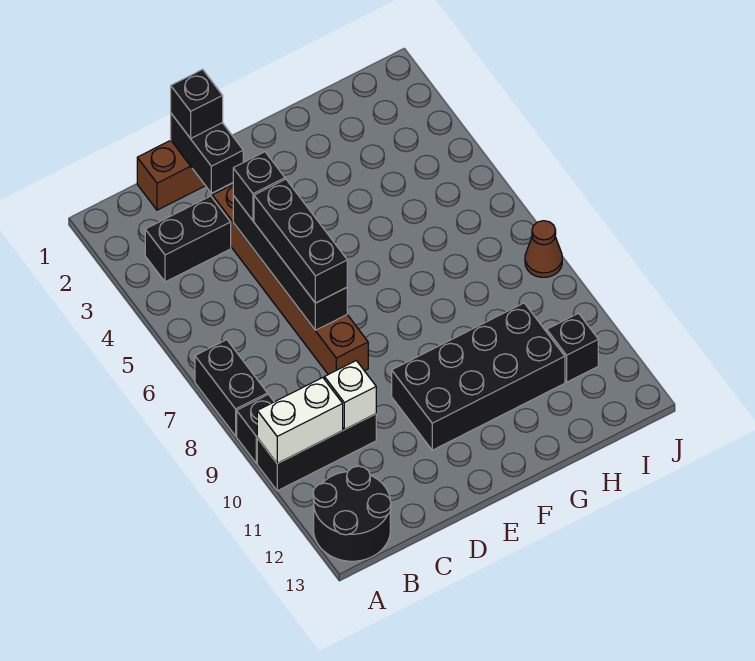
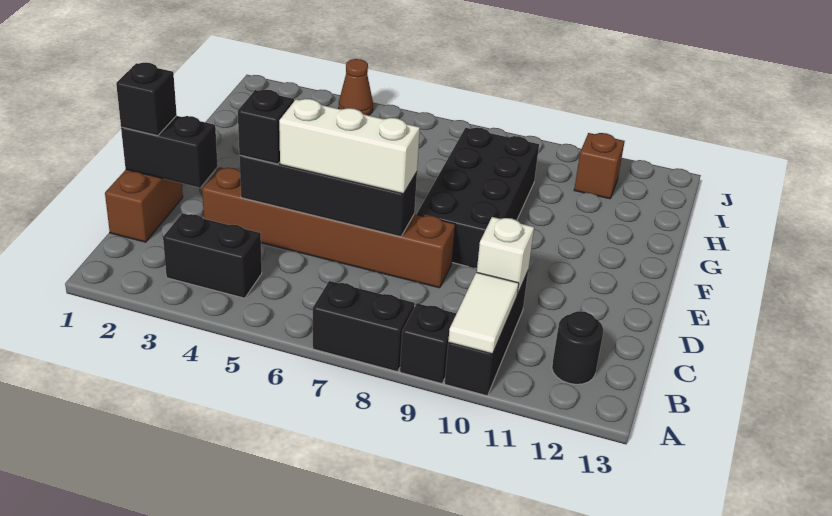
white brick A10:B10 level 2 -> white tile A10:B10 level 2
black round brick A12:B13 level 1 -> black round brick B12 level 1
black brick B3:C3 level 1 -> black brick B3:B4 level 1
black brick D5:D7 level 3 -> white brick D5:D7 level 3
black brick E10:H11 level 1 -> black brick E8:H9 level 1
black brick I11 level 1 -> brown brick I11 level 1
brown cone J8 level 1 -> brown cone J4 level 1

